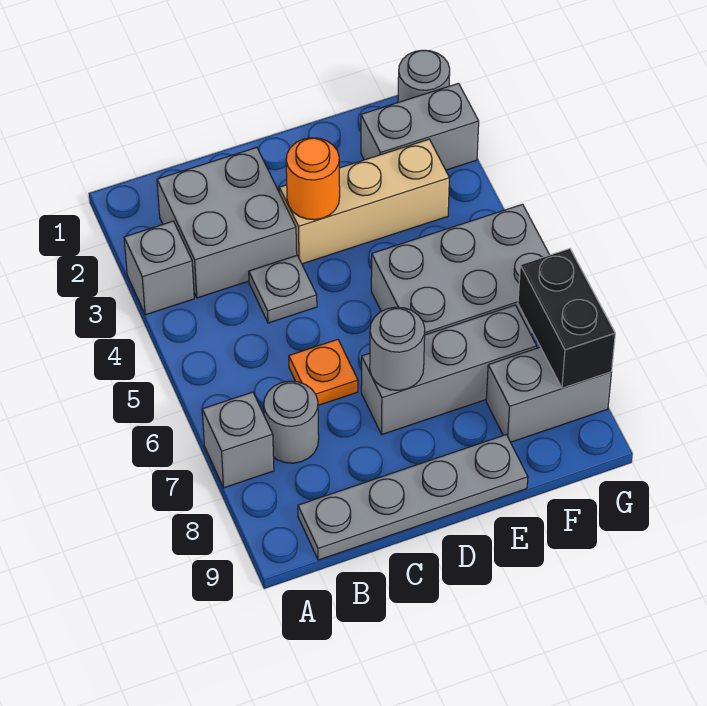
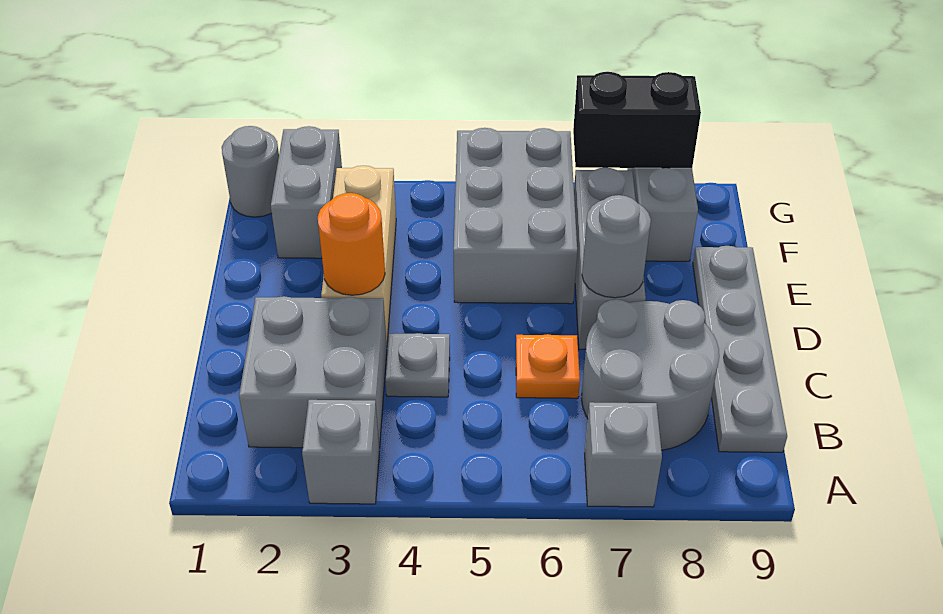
grey round brick B7 level 1 -> grey round brick B7:C8 level 1

